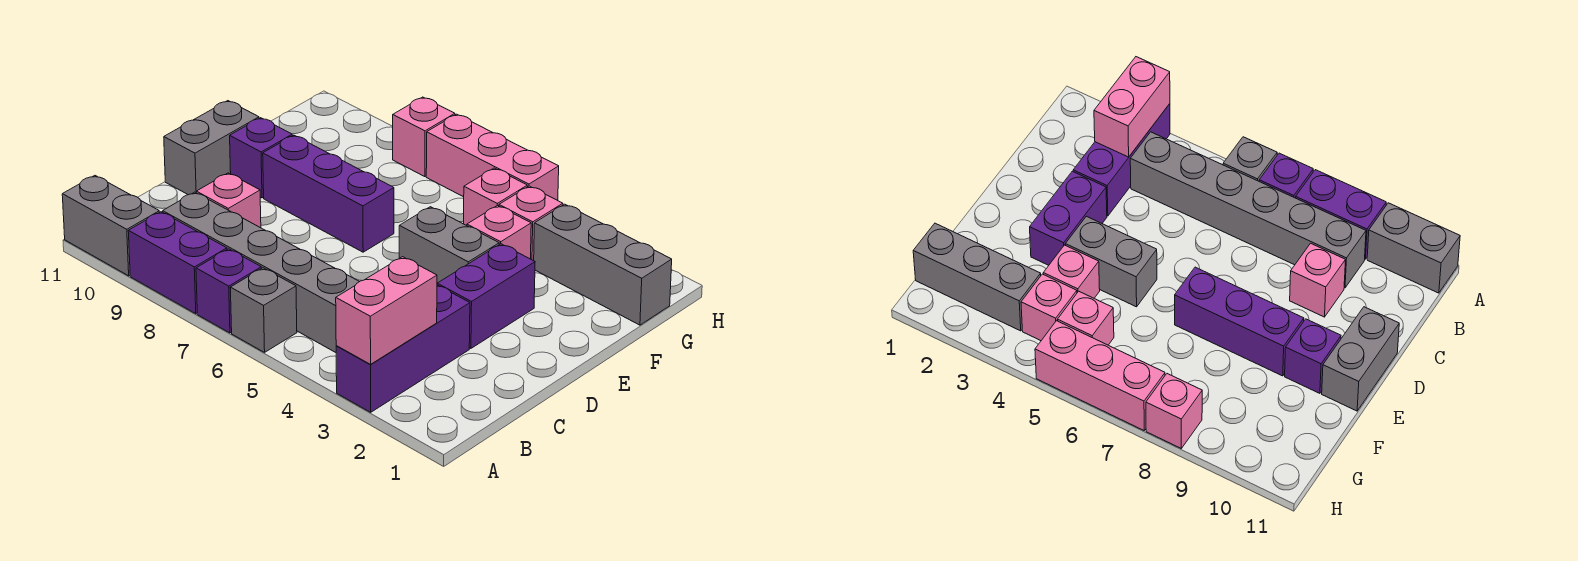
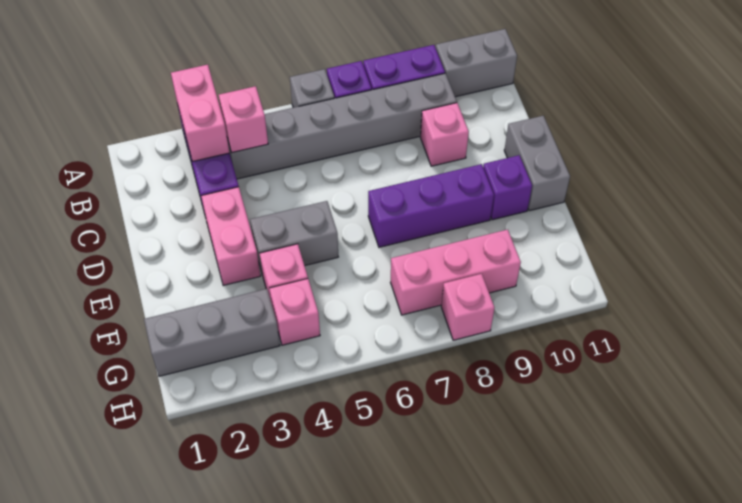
purple brick D3:E3 level 1 -> pink brick D3:E3 level 1
pink brick G5 level 1 -> pink brick B4 level 2
pink brick H5:H7 level 1 -> pink brick G7:G9 level 1

